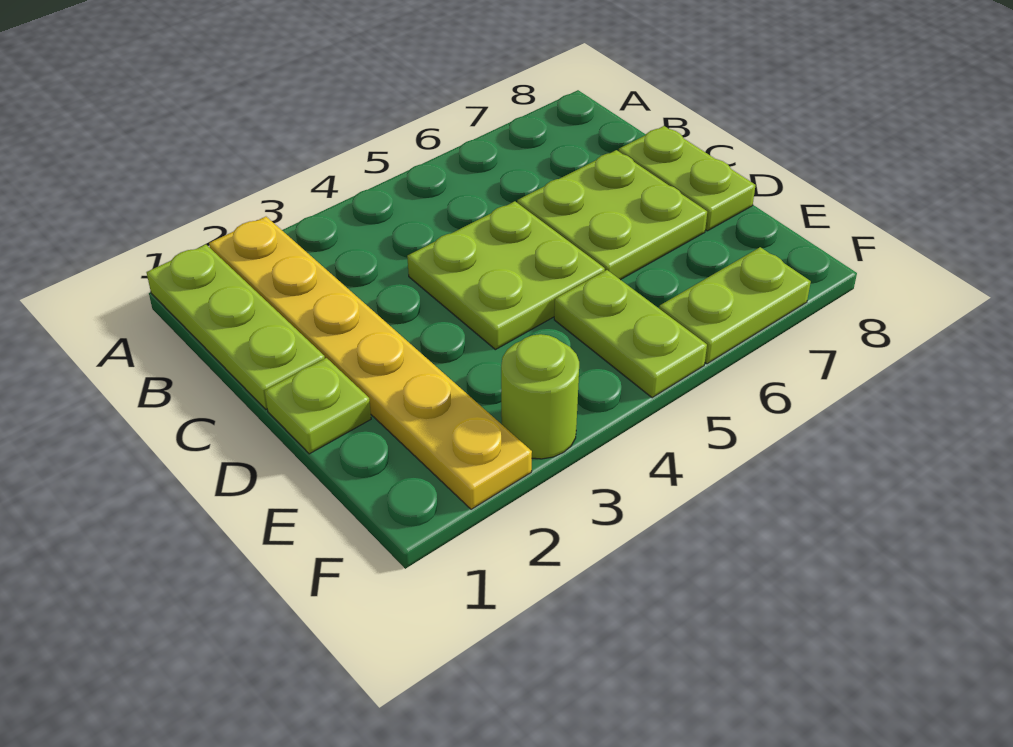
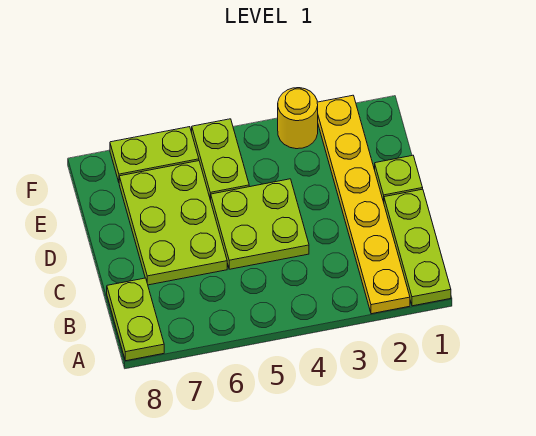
lime plate C6:D7 level 1 -> lime plate C6:E7 level 1
lime plate C8:D8 level 1 -> lime plate A8:B8 level 1
lime round brick F3 level 1 -> yellow round brick F3 level 1

